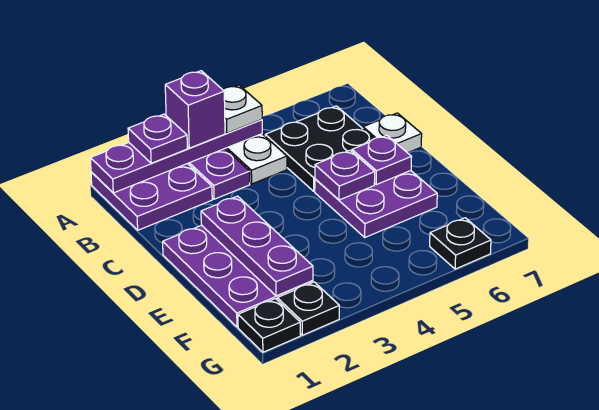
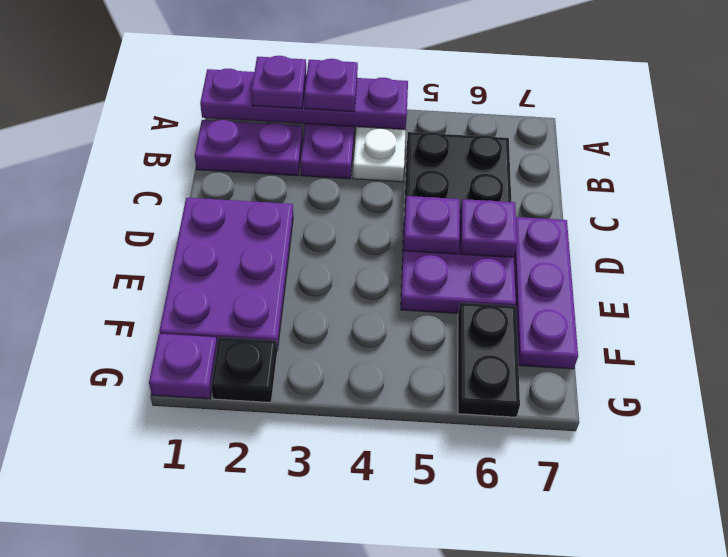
purple plate A1:B2 level 1 -> purple plate B1:B2 level 1
purple brick A3 level 3 -> purple plate A3 level 3
white plate A4 level 3 -> none
white plate C7 level 1 -> none
purple plate D2:F2 level 2 -> purple plate D7:F7 level 1
black plate G1 level 1 -> purple plate G1 level 1
black plate G6 level 1 -> black plate F6:G6 level 1

